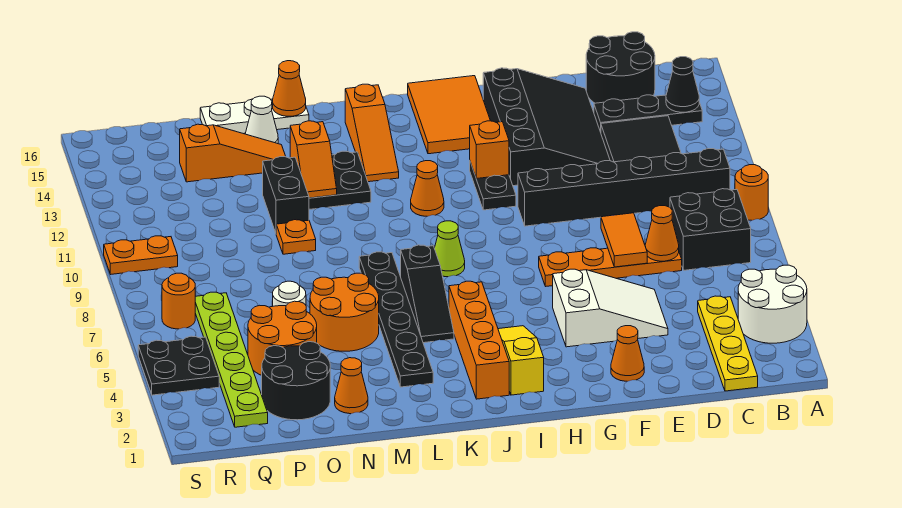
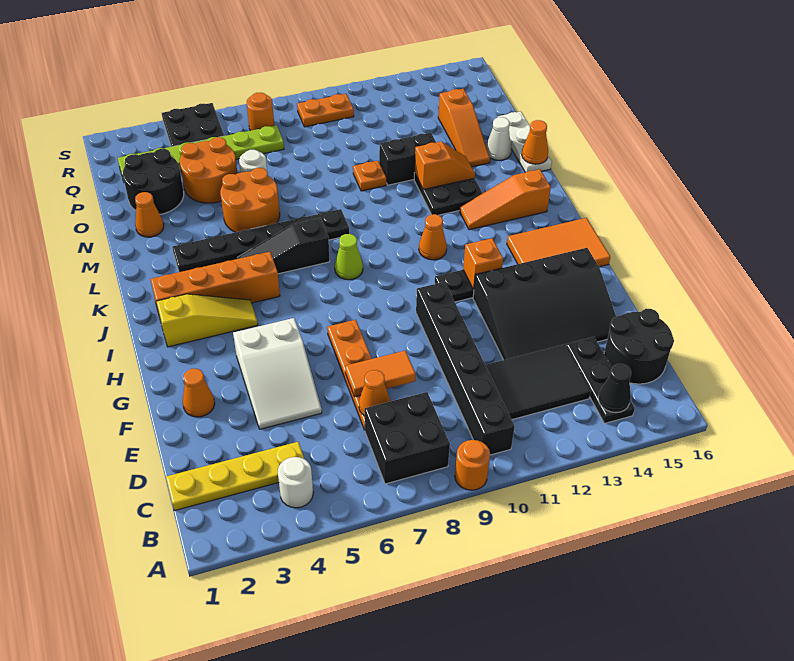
white round brick A3:B4 level 1 -> white round brick B4 level 1
orange slope M12:M13 level 2 top 13 -> orange slope M12:M13 level 2 top 12
orange plate R10:S10 level 1 -> orange plate R9:R10 level 1

